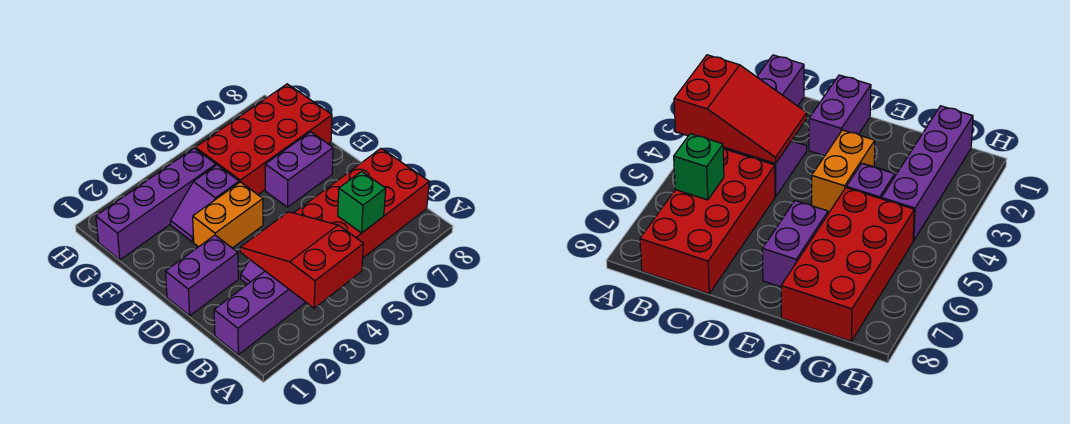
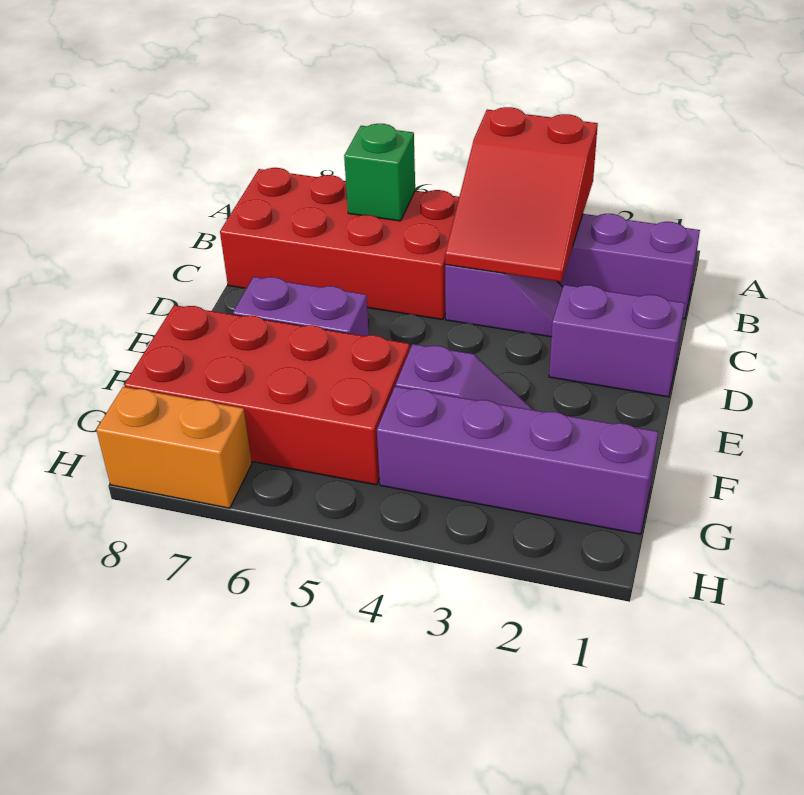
orange brick E3:E4 level 1 -> orange brick H7:H8 level 1

